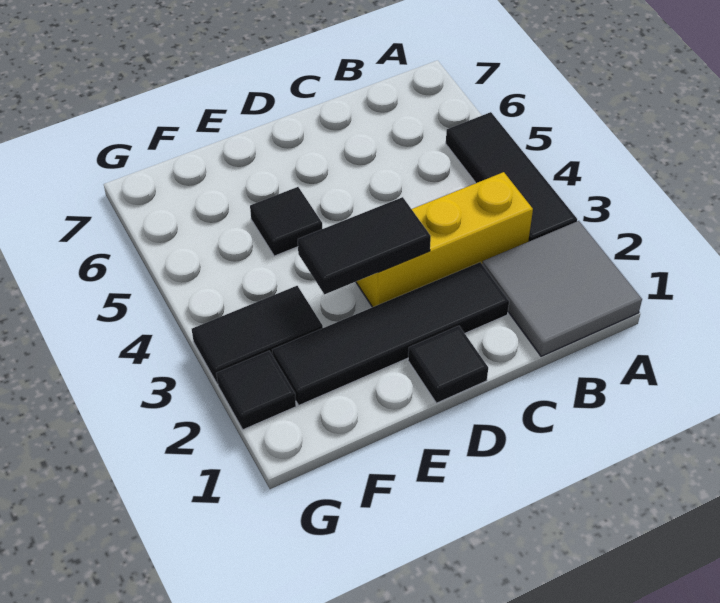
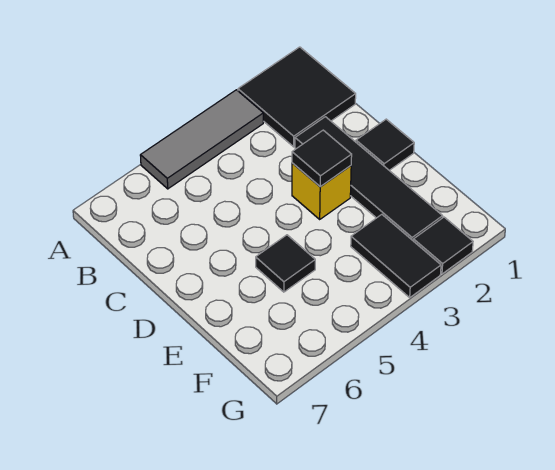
grey tile A1:B2 level 1 -> black tile A1:B2 level 1
black tile A3:A5 level 1 -> grey tile A3:A5 level 1
yellow brick B3:D3 level 1 -> yellow brick D3 level 1
black tile D3:E3 level 2 -> black tile D3 level 2

